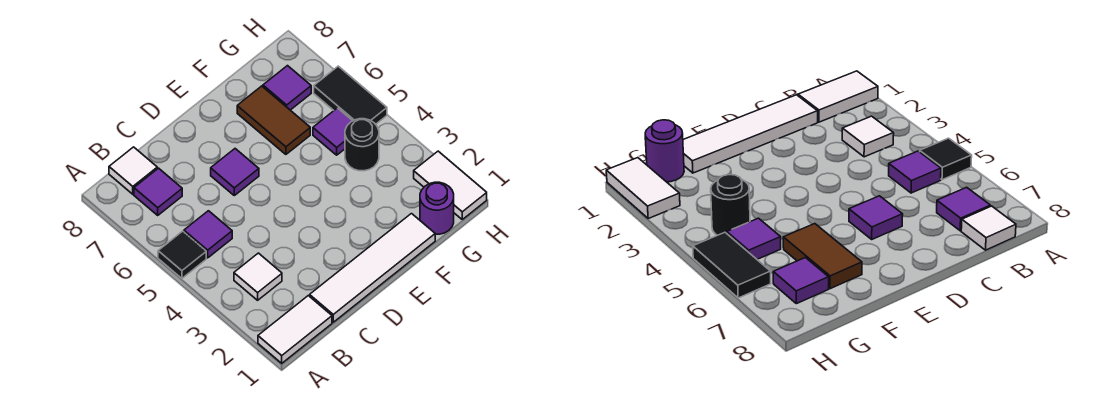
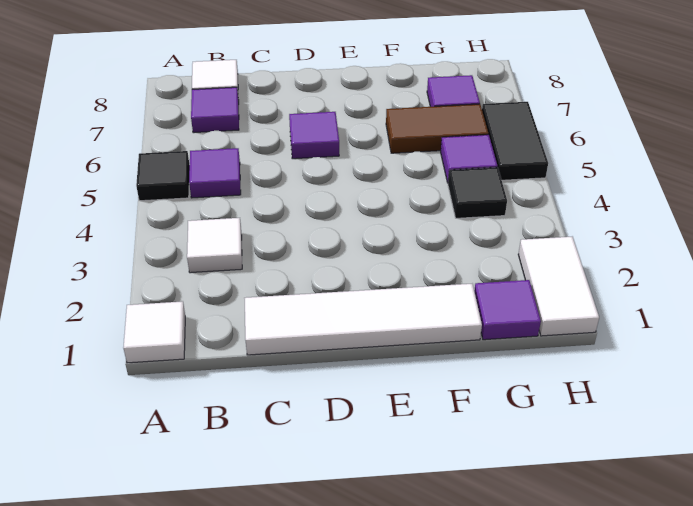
white tile A1:B1 level 1 -> white tile A1 level 1
brown tile F6:F7 level 1 -> brown tile F6:G6 level 1
purple round brick G1 level 1 -> purple tile G1 level 1
black round brick G4 level 1 -> black tile G4 level 1

